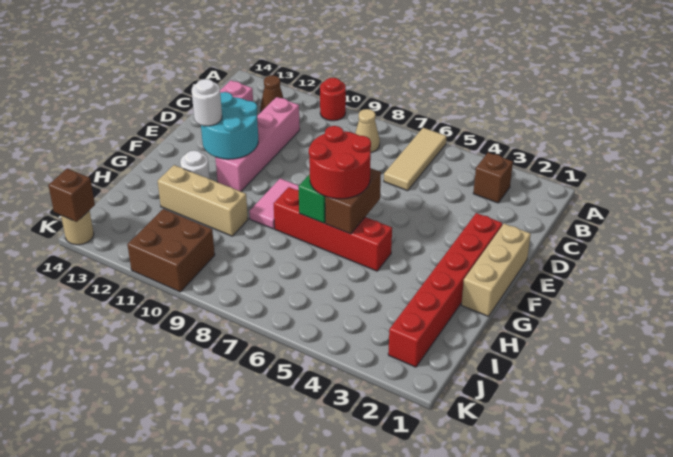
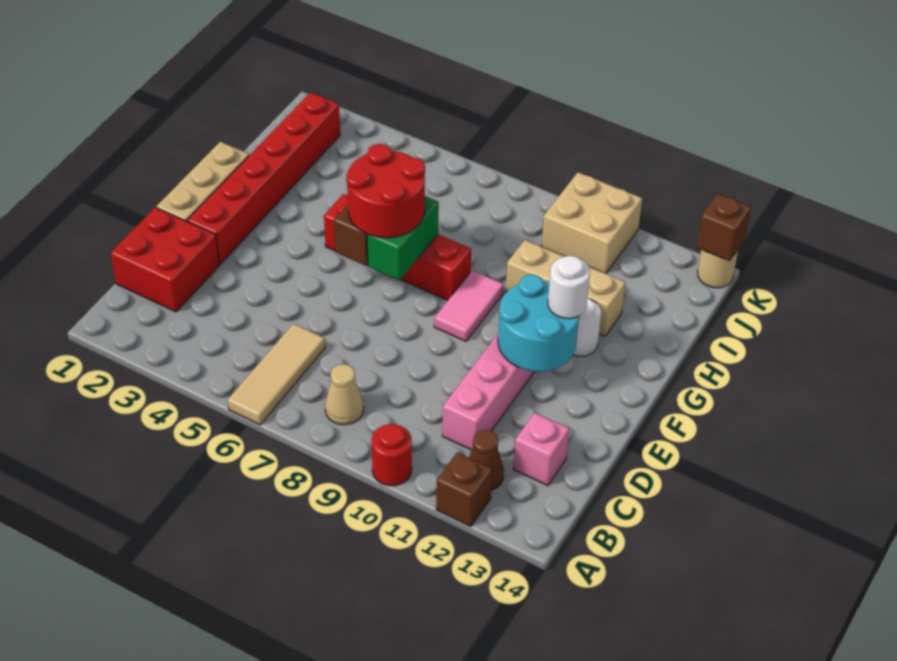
brown brick B3 level 1 -> brown brick A12 level 1
none -> red brick C1:D2 level 1
brown brick J10:K11 level 1 -> tan brick J10:K11 level 1

